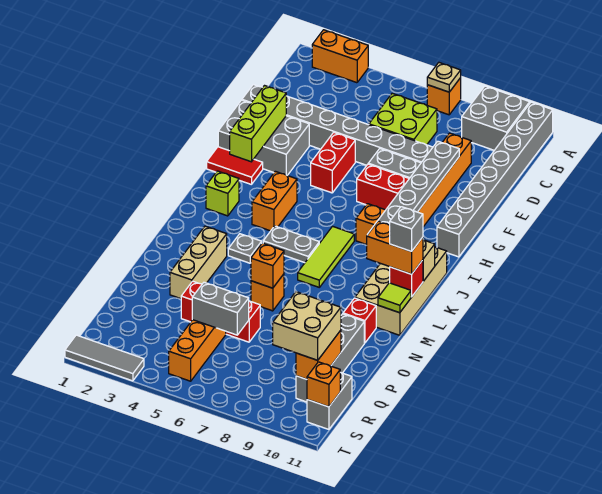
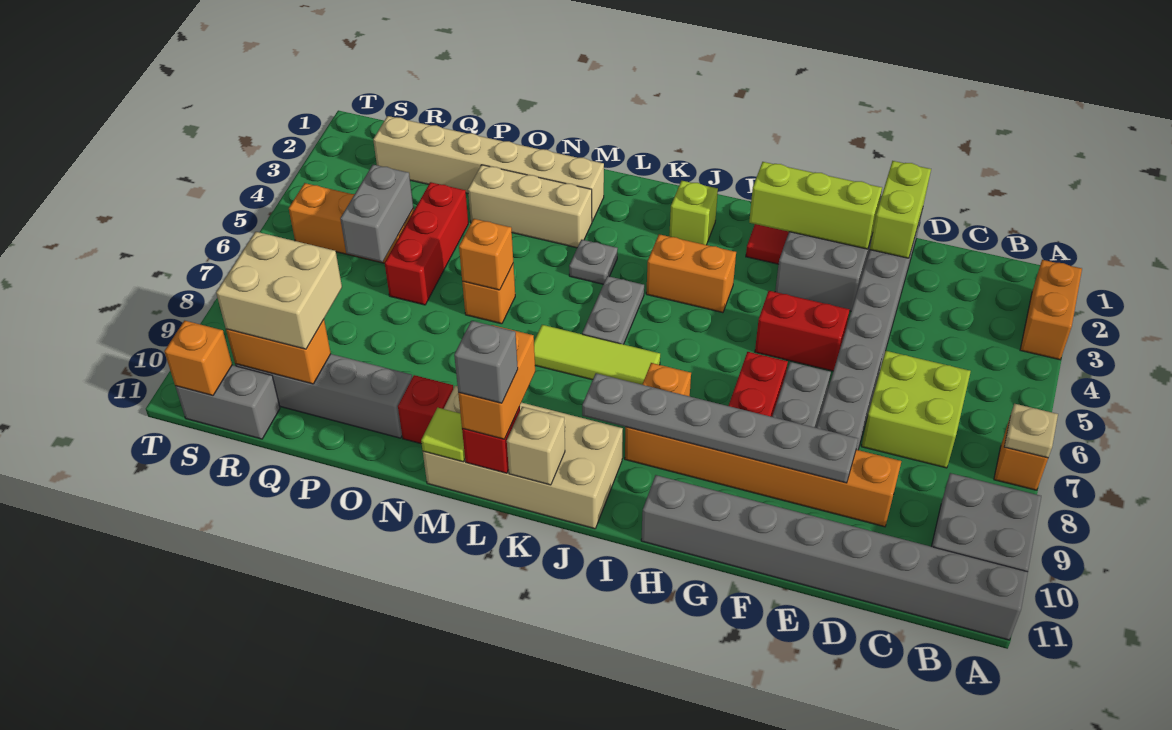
none -> lime brick E1:E2 level 2
none -> tan brick M2:R2 level 1
grey tile T1:T3 level 1 -> none

